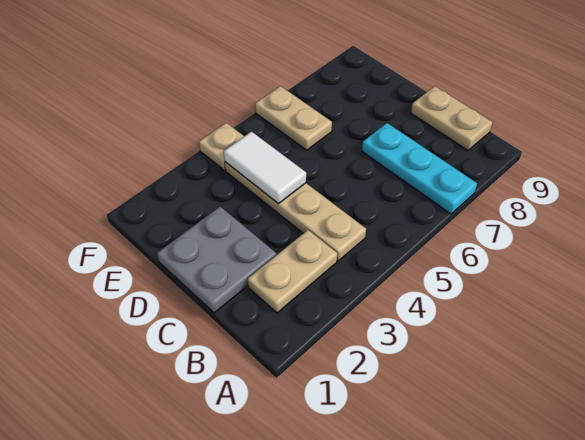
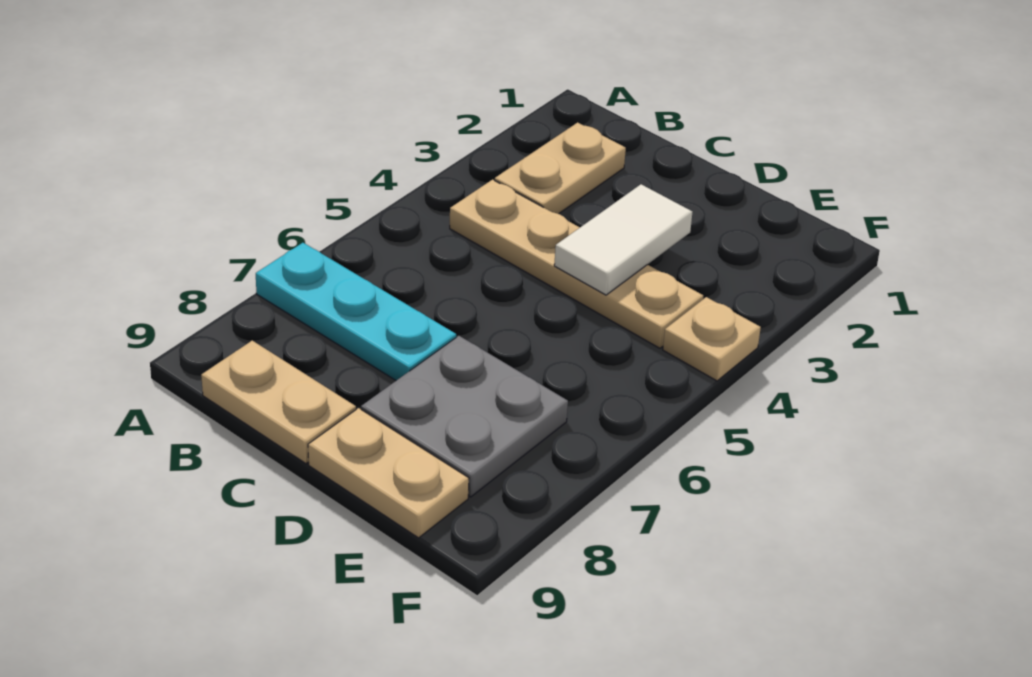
grey plate C1:D2 level 1 -> grey plate D7:E8 level 1
white tile D4:E4 level 2 -> white tile D3:D4 level 2
tan plate E6:F6 level 1 -> tan plate D9:E9 level 1

